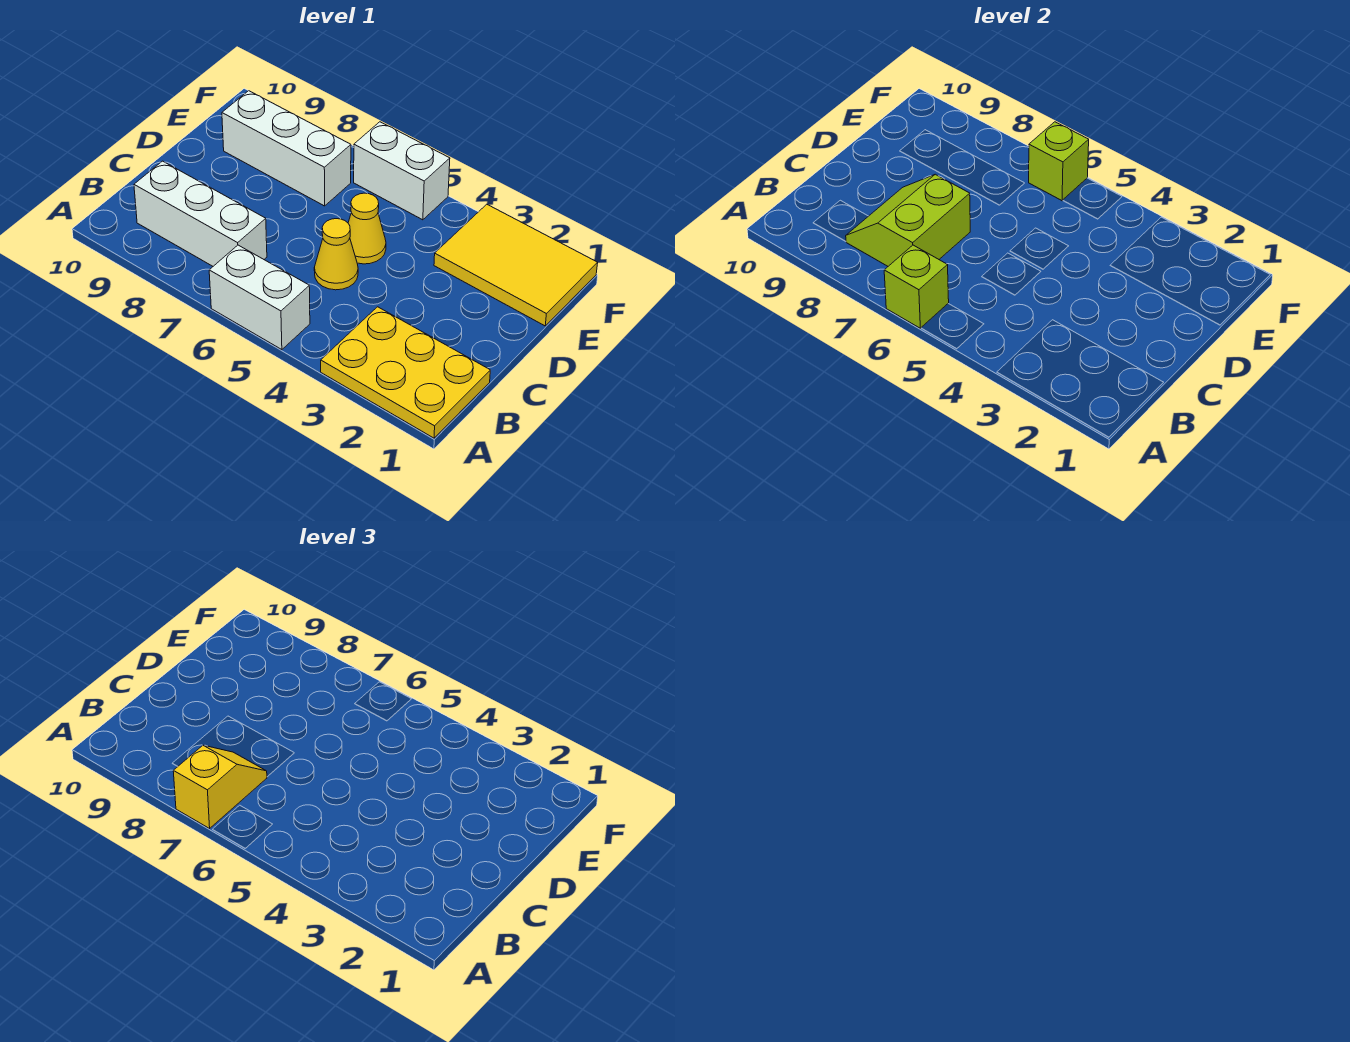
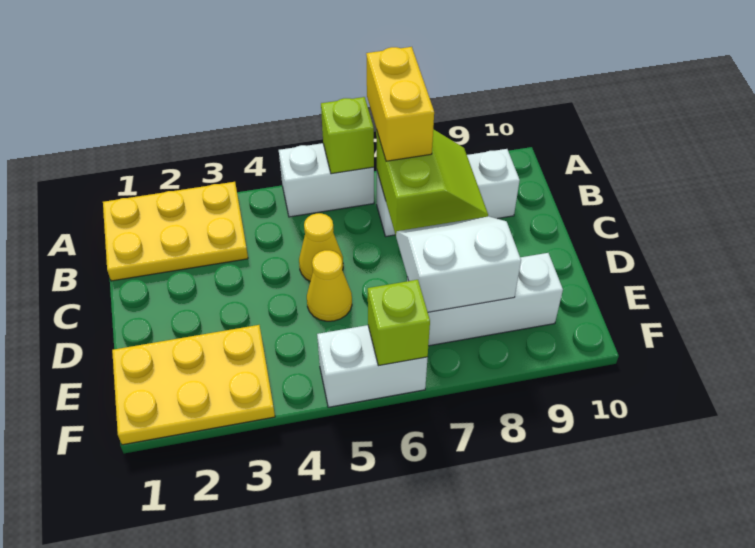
yellow slope A7:B7 level 3 top A -> yellow brick A7:B7 level 3
none -> white slope D7:E8 level 2 top E
yellow tile E1:F3 level 1 -> yellow plate E1:F3 level 1

